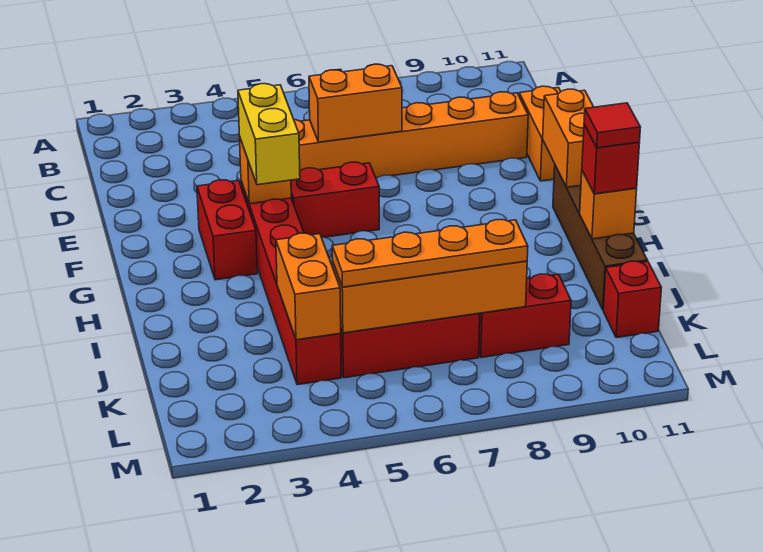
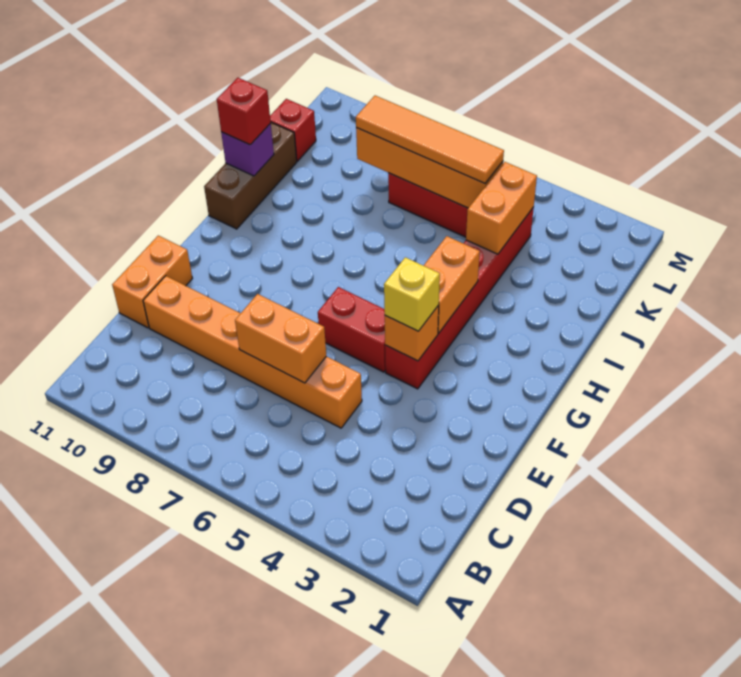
red brick F3:G3 level 1 -> none
yellow brick F4:G4 level 3 -> yellow brick F4 level 3
orange brick F11:G11 level 2 -> orange brick G4:H4 level 2
brown brick G11:J11 level 1 -> brown brick H11:J11 level 1
orange brick I11 level 2 -> purple brick I11 level 2
red tile I11 level 4 -> none
orange plate K5:K8 level 3 -> orange tile K5:K8 level 3
red brick K8:K9 level 1 -> none

